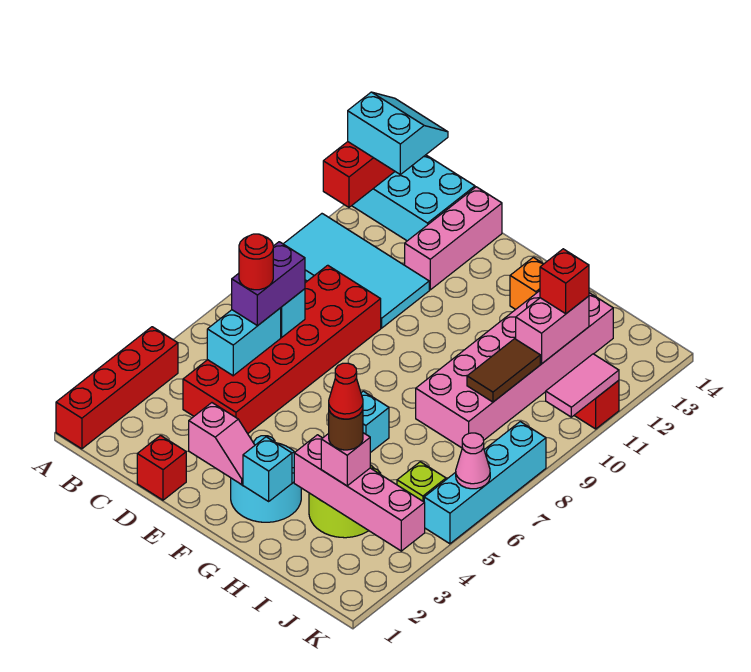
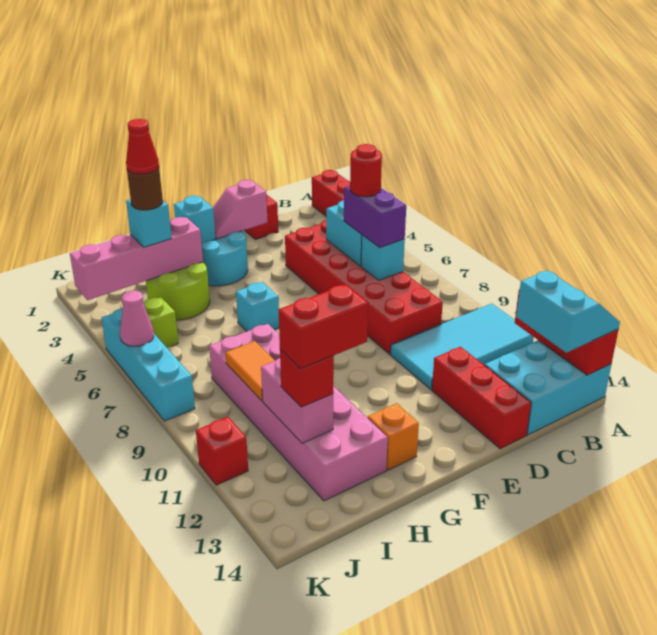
cyan slope A13:B14 level 3 top 13 -> cyan slope A13:B14 level 3 top B
pink brick D12:D14 level 1 -> red brick D12:D14 level 1
none -> red brick H12:I12 level 4
pink brick I3 level 3 -> cyan brick I3 level 3
brown tile I9:I10 level 2 -> orange tile I9:I10 level 2
pink tile K10:K11 level 2 -> none

